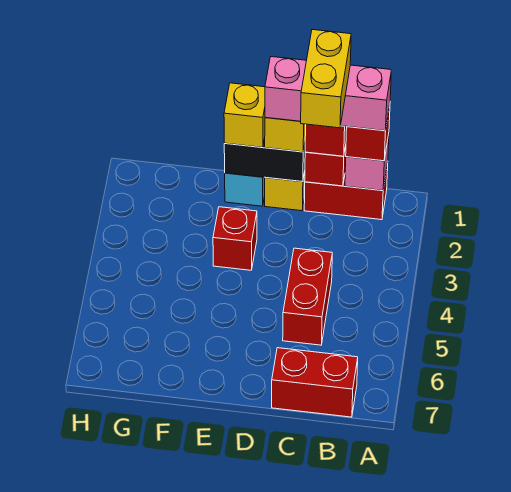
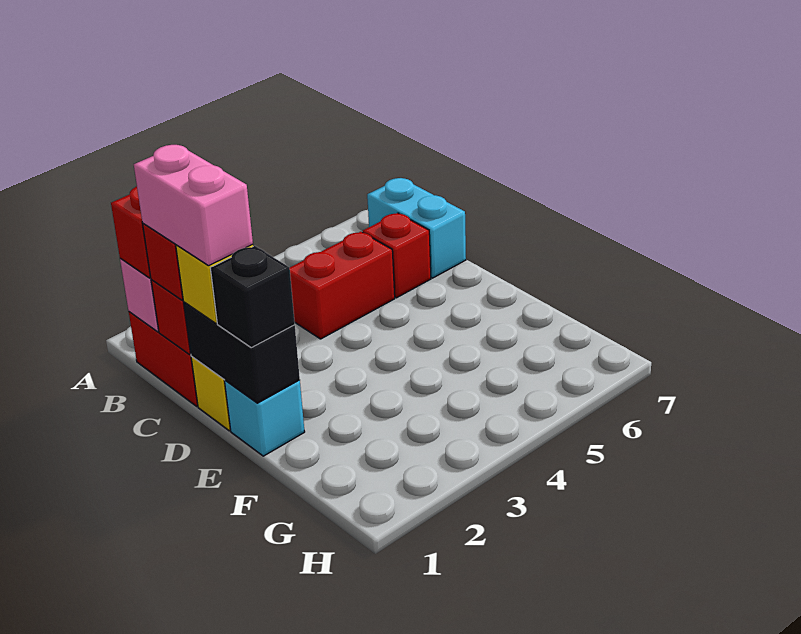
pink brick B1:D1 level 4 -> pink brick C1:D1 level 4
red brick B7:C7 level 1 -> cyan brick B7:C7 level 1
yellow brick C1:C2 level 5 -> none
yellow brick E1 level 3 -> black brick E1 level 3
red brick E3 level 1 -> red brick C6 level 1

